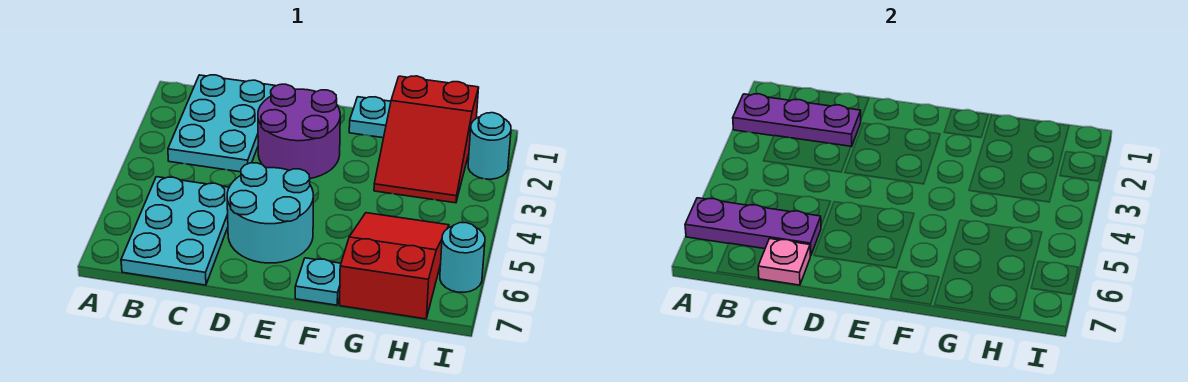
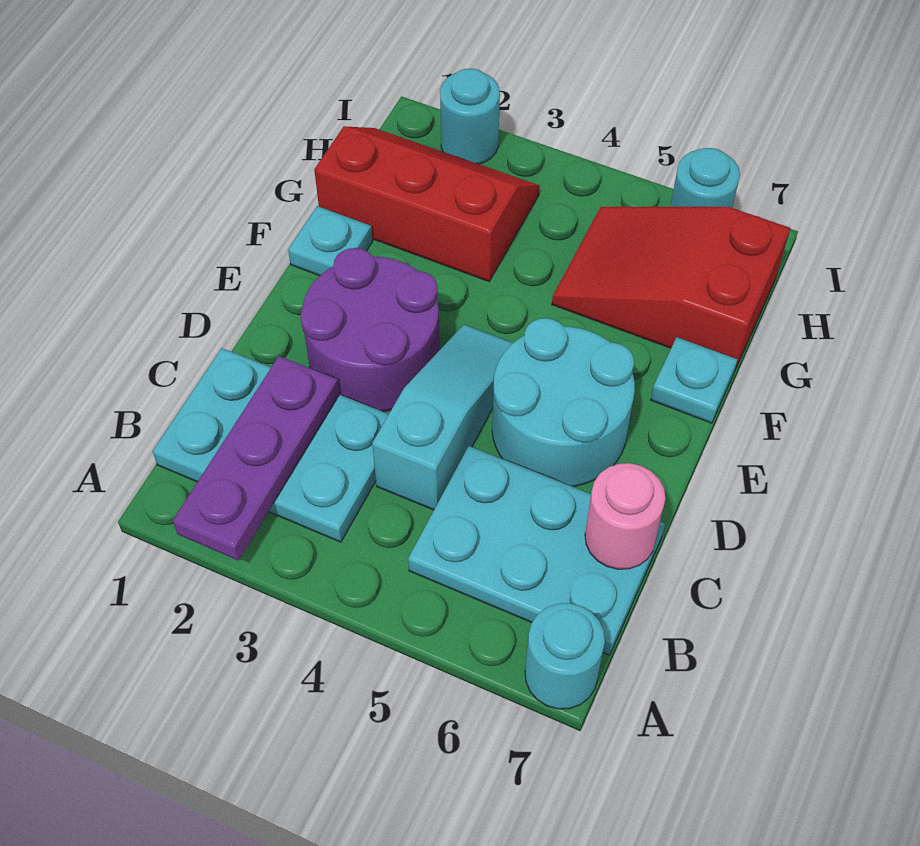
purple plate A6:C6 level 2 -> none
none -> cyan round brick A7 level 1
none -> cyan slope C4:E4 level 1 top C
pink plate C7 level 2 -> pink round brick C7 level 2
red slope G1:H3 level 1 top 1 -> red slope G1:H3 level 1 top G

